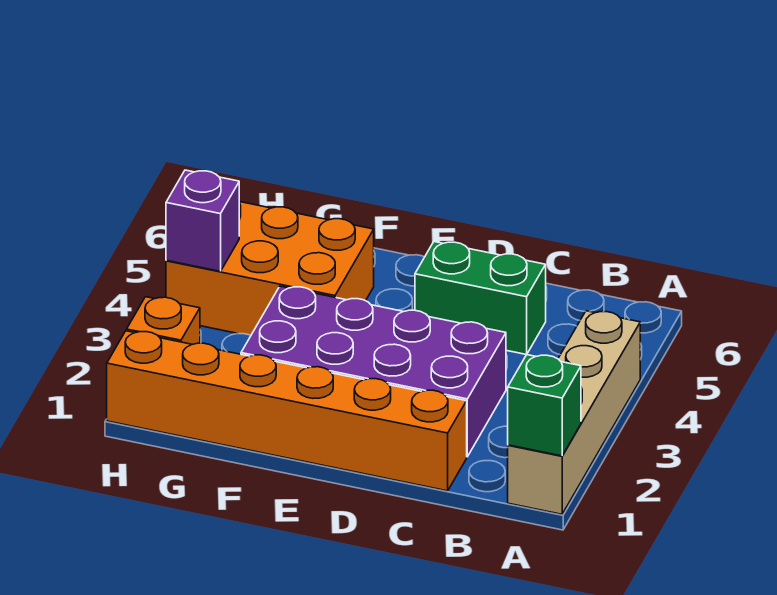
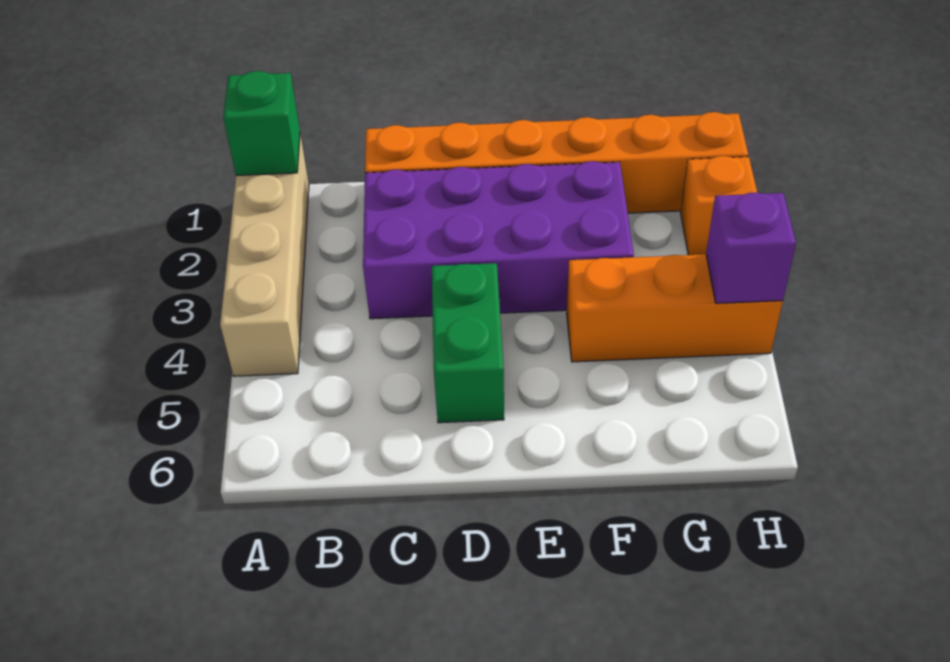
green brick C5:D5 level 1 -> green brick D4:D5 level 1
orange brick F4:H5 level 1 -> orange brick F4:H4 level 1

